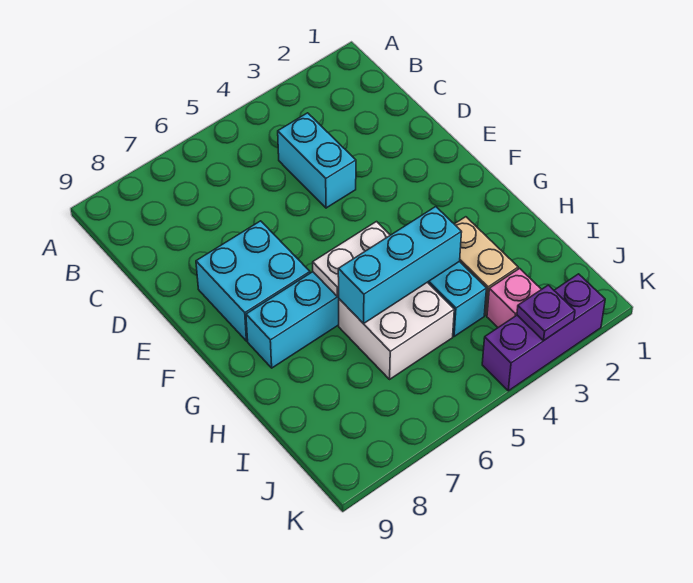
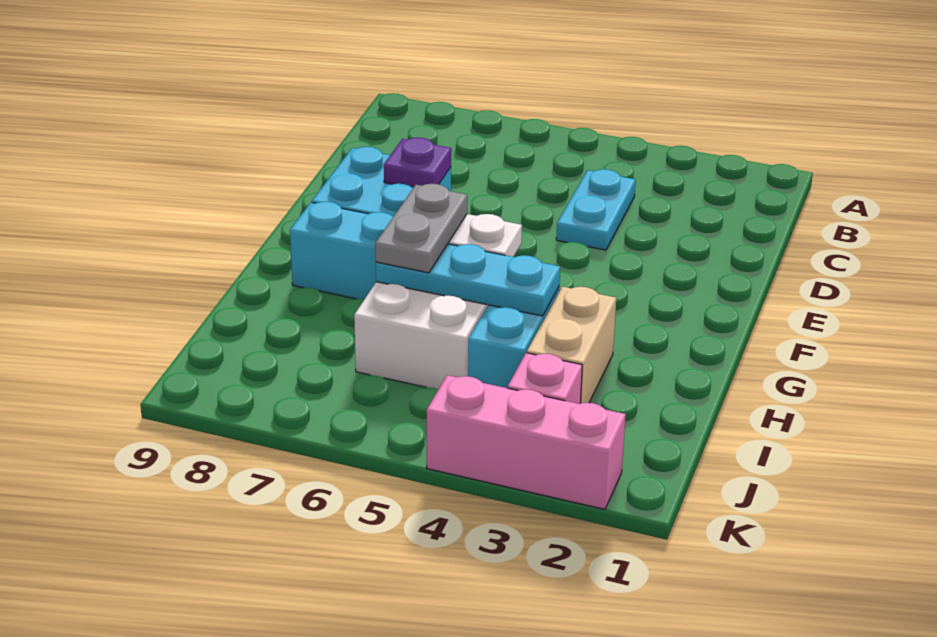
cyan brick C4:D4 level 1 -> cyan plate C4:D4 level 1
none -> grey plate G6:H6 level 3
cyan brick H4:H6 level 2 -> cyan plate H4:H6 level 2
purple brick K2:K4 level 1 -> pink brick K2:K4 level 1
purple plate K3 level 2 -> purple plate E7 level 2

